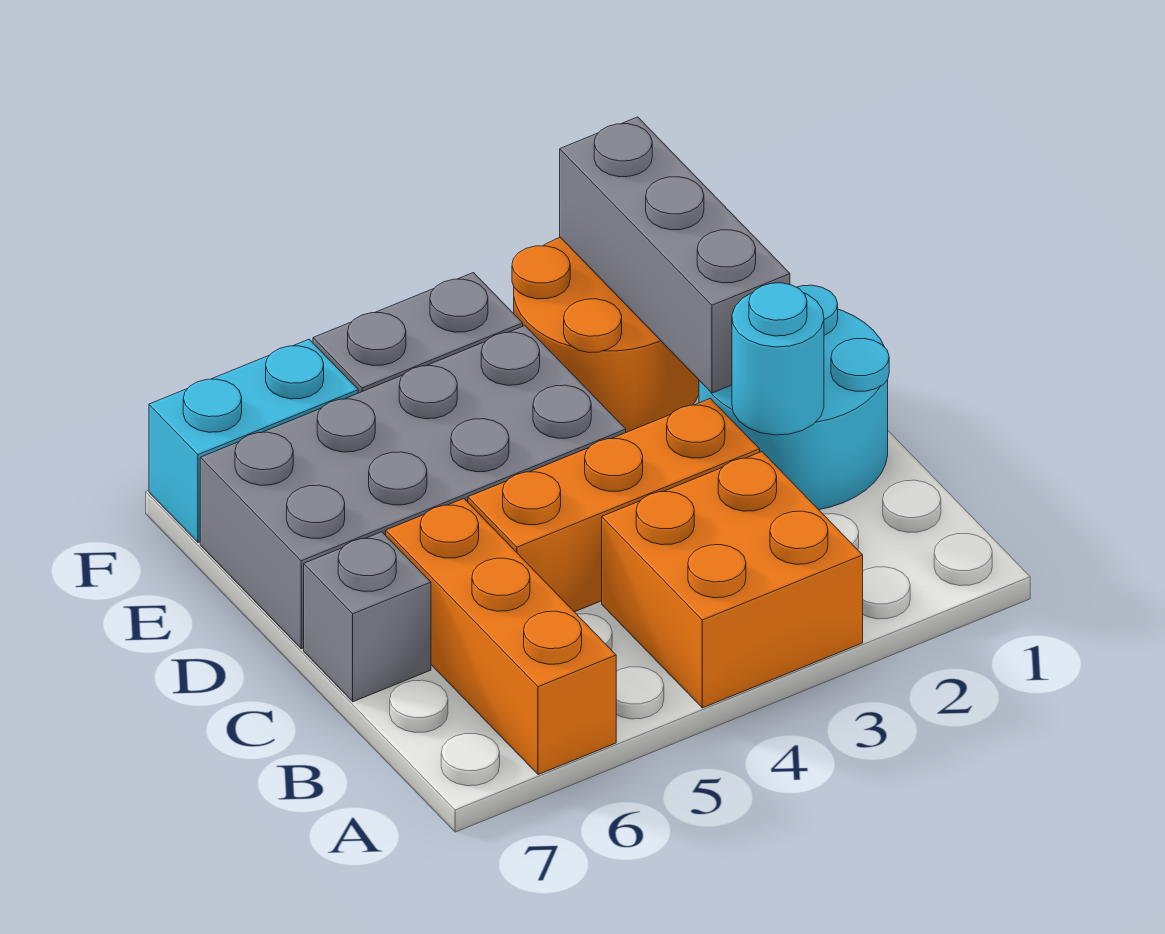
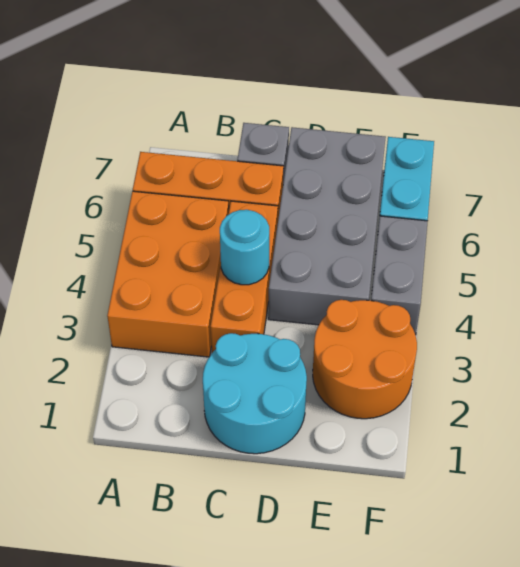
orange brick A3:B4 level 1 -> orange brick A3:B5 level 1
cyan round brick C2 level 2 -> cyan round brick C4 level 2
grey brick D2:F2 level 2 -> none

